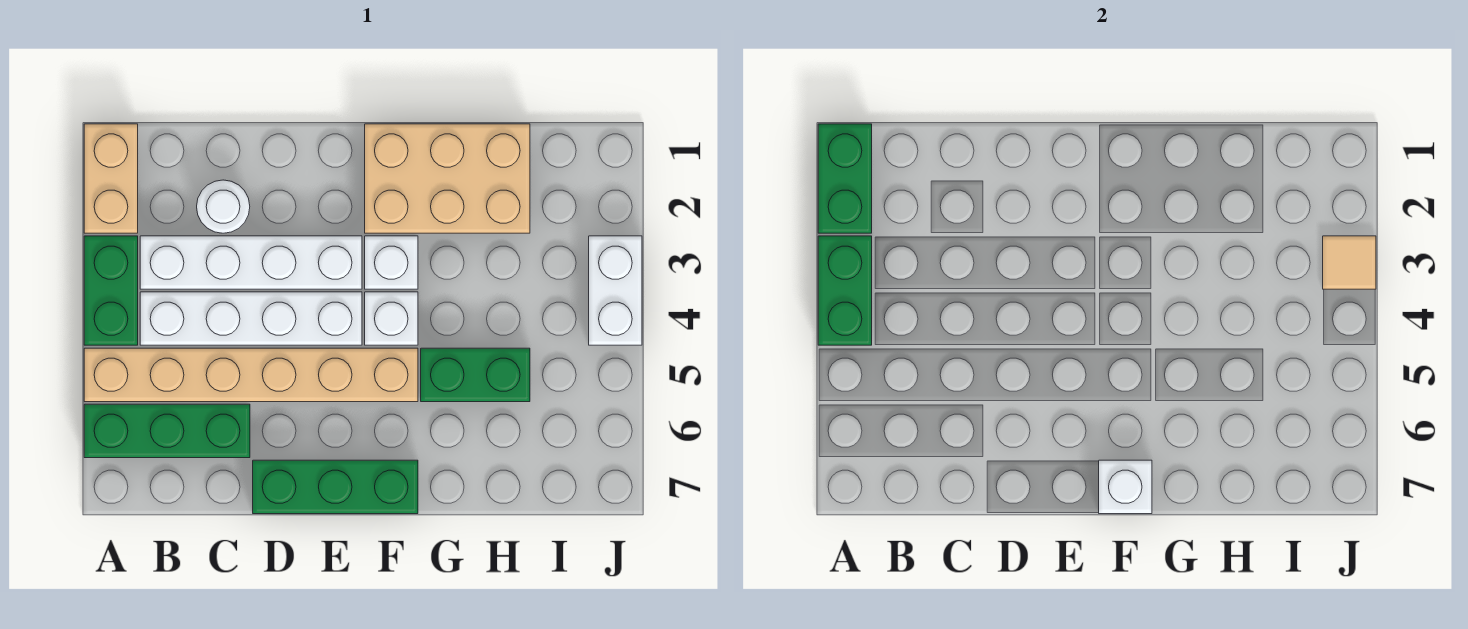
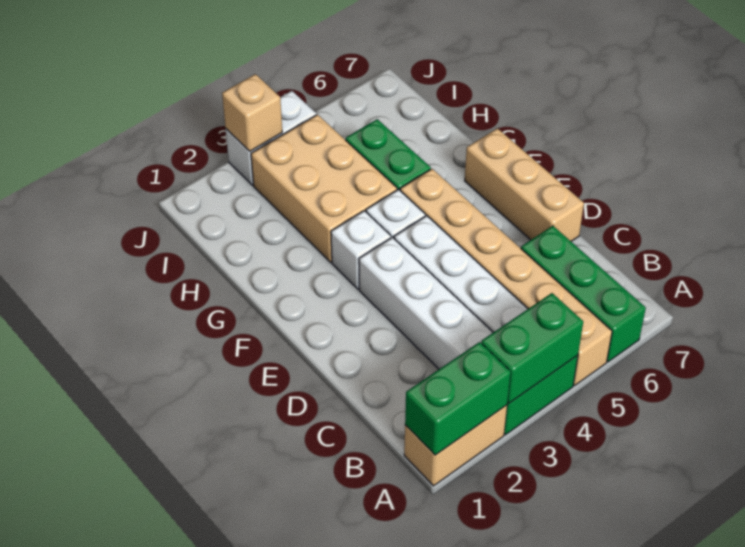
white round brick C2 level 1 -> none
green brick D7:F7 level 1 -> tan brick D7:F7 level 1
tan brick F1:H2 level 1 -> tan brick G3:I4 level 1
white brick F7 level 2 -> none
tan tile J3 level 2 -> tan brick J3 level 2

